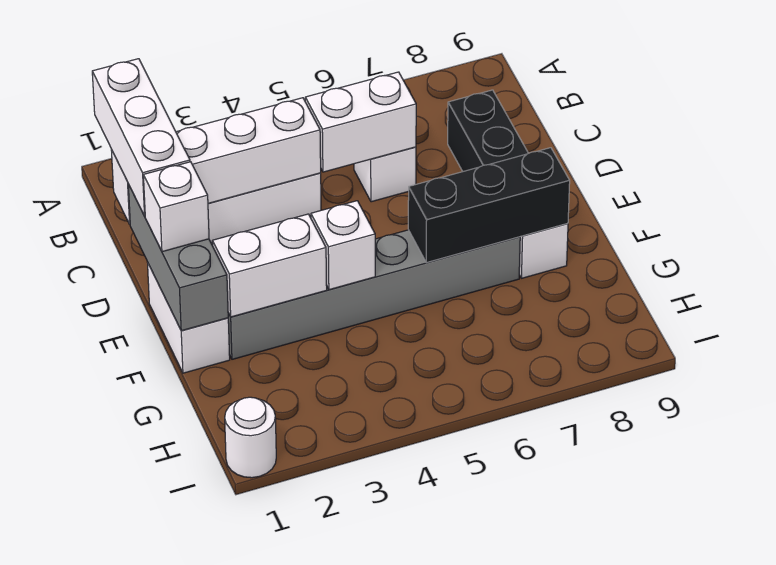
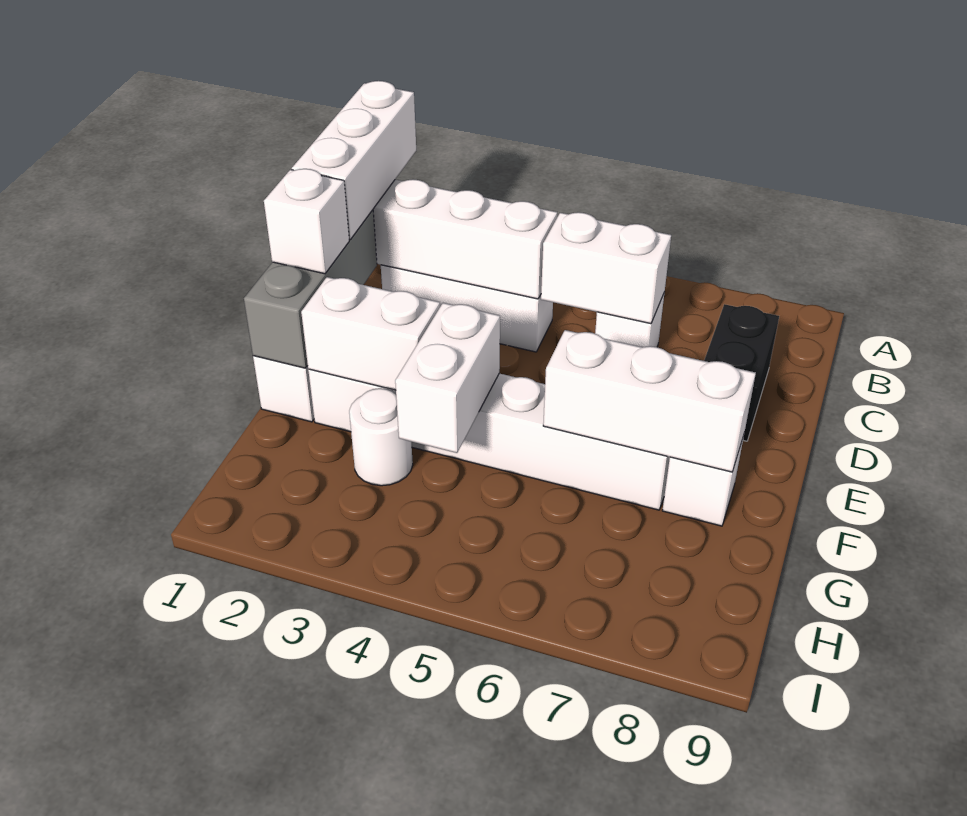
grey brick F2:F7 level 1 -> white brick F2:F7 level 1
white brick F4 level 2 -> white brick F4:G4 level 2
black brick F6:F8 level 2 -> white brick F6:F8 level 2
white round brick I1 level 1 -> white round brick G3 level 1

